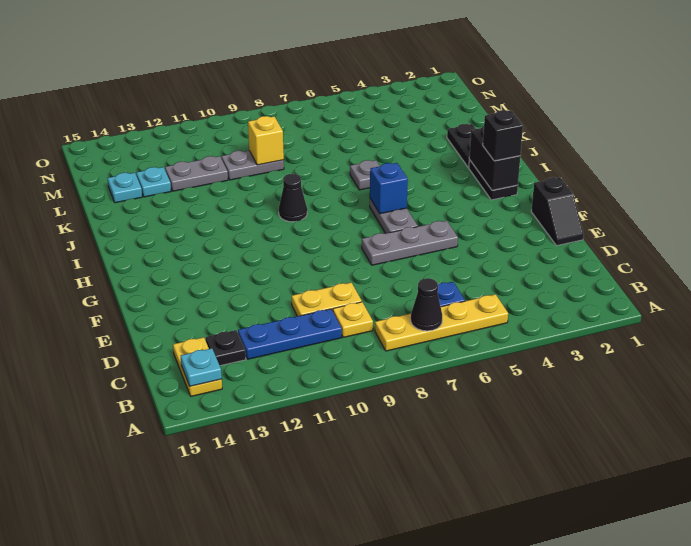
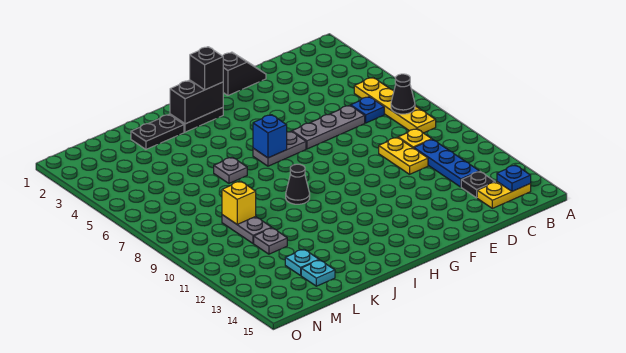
cyan plate B14 level 2 -> blue plate B14 level 2
grey plate F5:F7 level 1 -> grey plate D6:F6 level 1
grey plate L11:L12 level 1 -> grey plate L11 level 1

